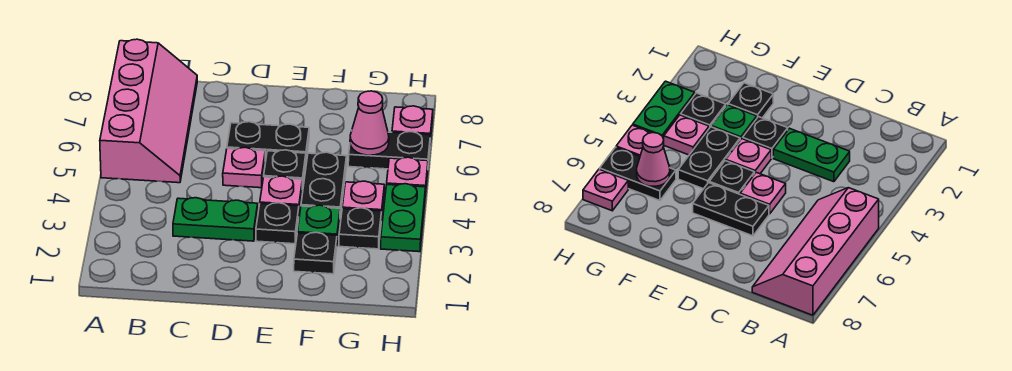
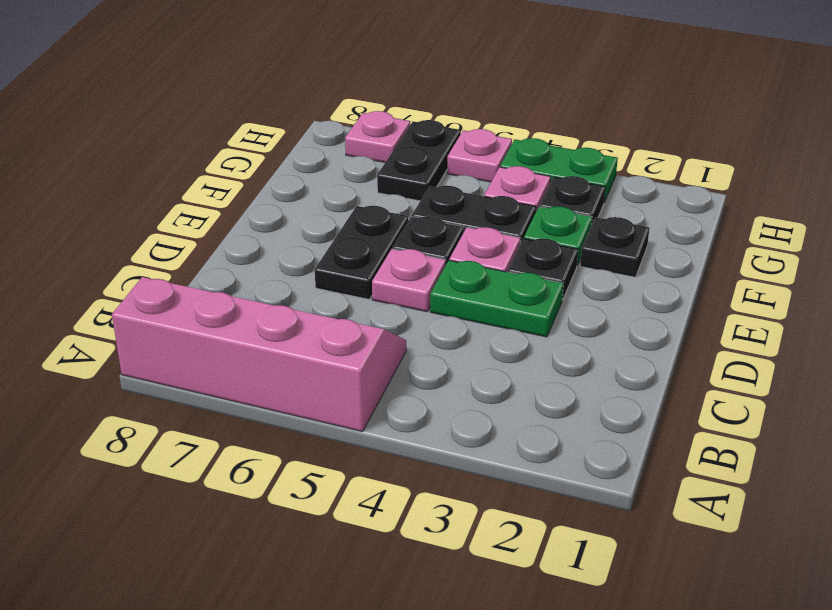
green plate C3:D3 level 1 -> green plate D3:D4 level 1
pink cone G6 level 2 -> none

